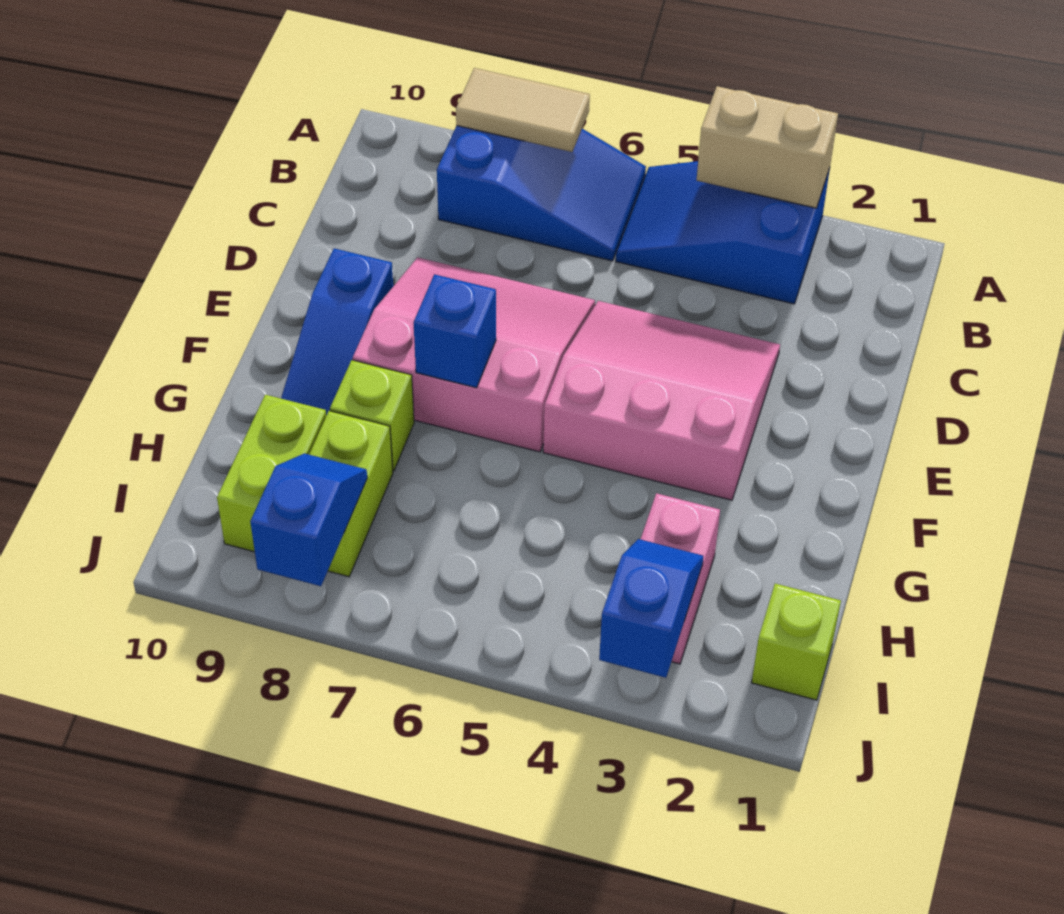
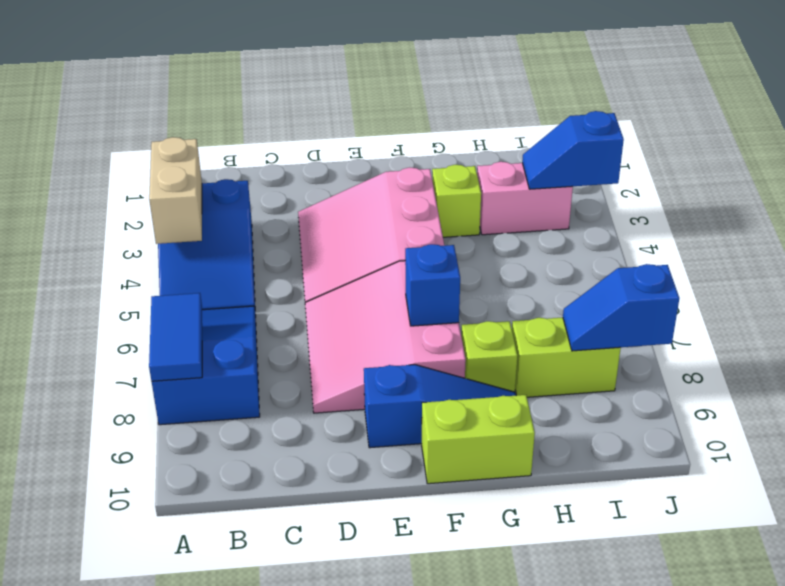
tan tile A7:A8 level 2 -> blue tile A7:A8 level 2
lime brick H9:I9 level 1 -> lime brick F10:G10 level 1
lime brick I1 level 1 -> lime brick G3 level 1

